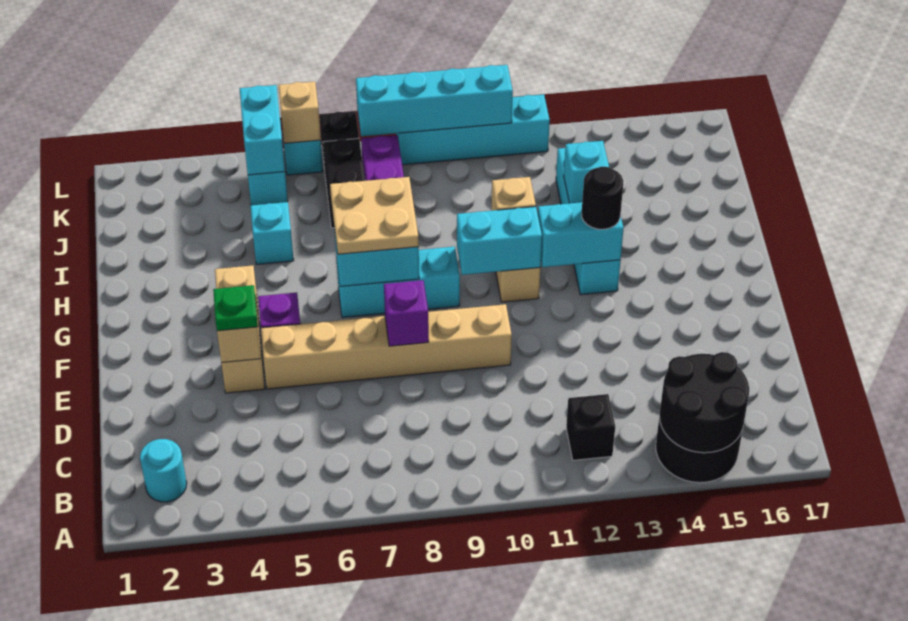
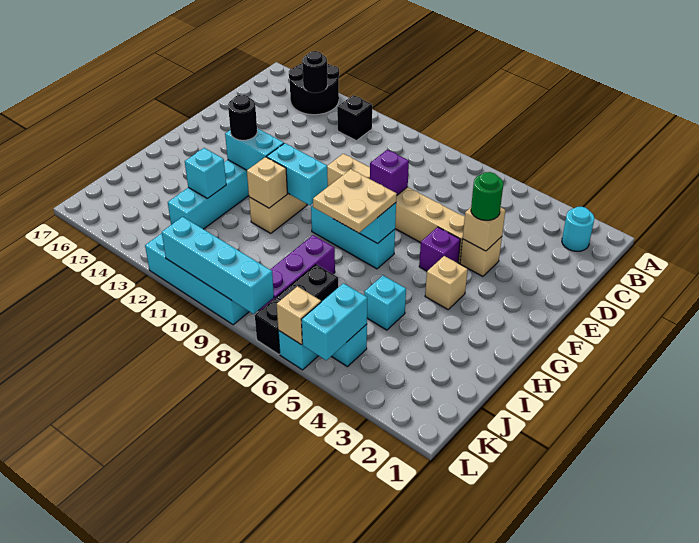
black round brick A14:B15 level 2 -> black round brick B14 level 2
green plate E4 level 3 -> green round brick E4 level 3

